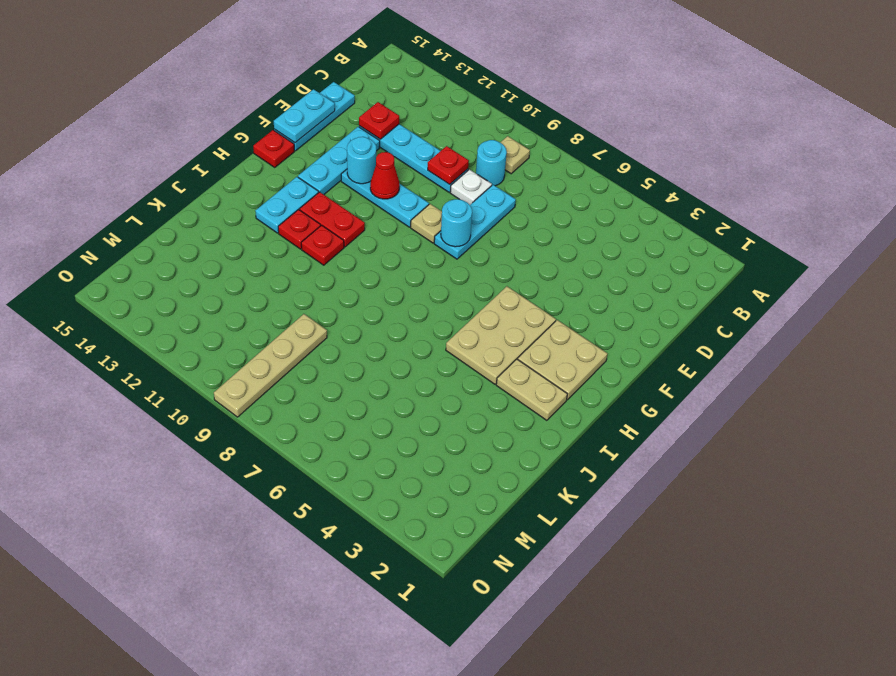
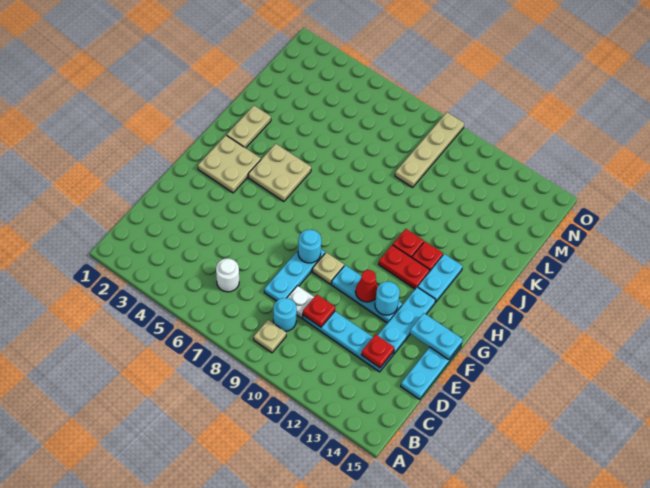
none -> white round brick C6 level 1
cyan plate E15:F15 level 2 -> cyan plate F14:F15 level 2
tan plate G4:I5 level 1 -> tan plate H4:I5 level 1
red plate G15 level 1 -> none
tan plate I2:I3 level 1 -> tan plate I2:J2 level 1

